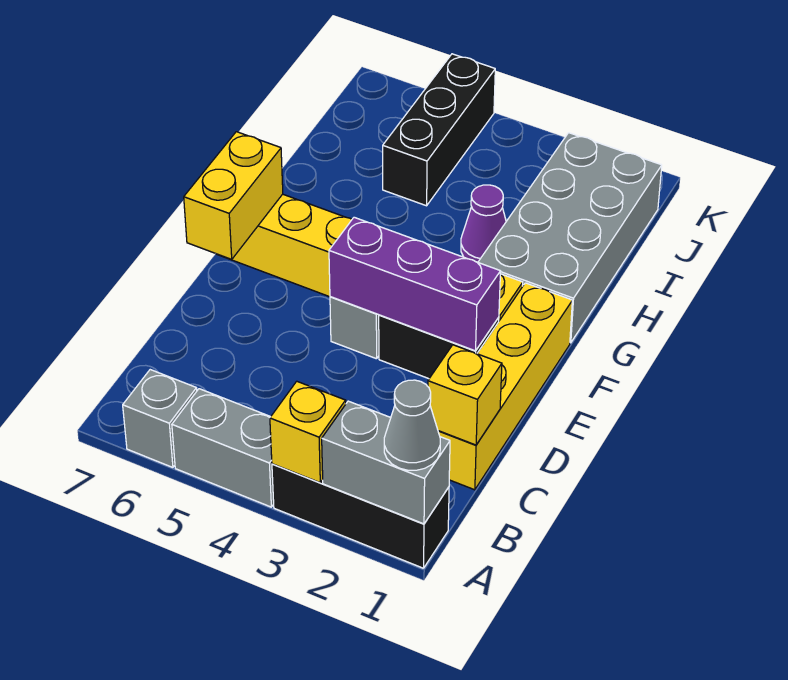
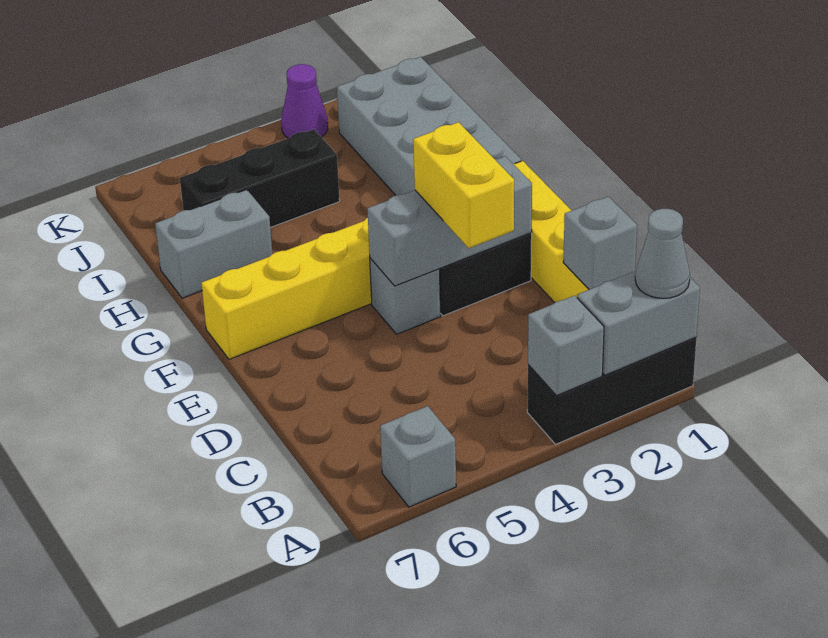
yellow brick A3 level 2 -> grey brick A3 level 2
grey brick A4:A5 level 1 -> grey brick H6:H7 level 1
yellow brick C1 level 2 -> grey brick C1 level 2
purple brick E2:E4 level 2 -> grey brick E2:E4 level 2
yellow brick E7:F7 level 2 -> yellow brick D3:E3 level 3
purple cone H3 level 1 -> purple cone K3 level 1
black brick I5:K5 level 1 -> black brick I4:I6 level 1

